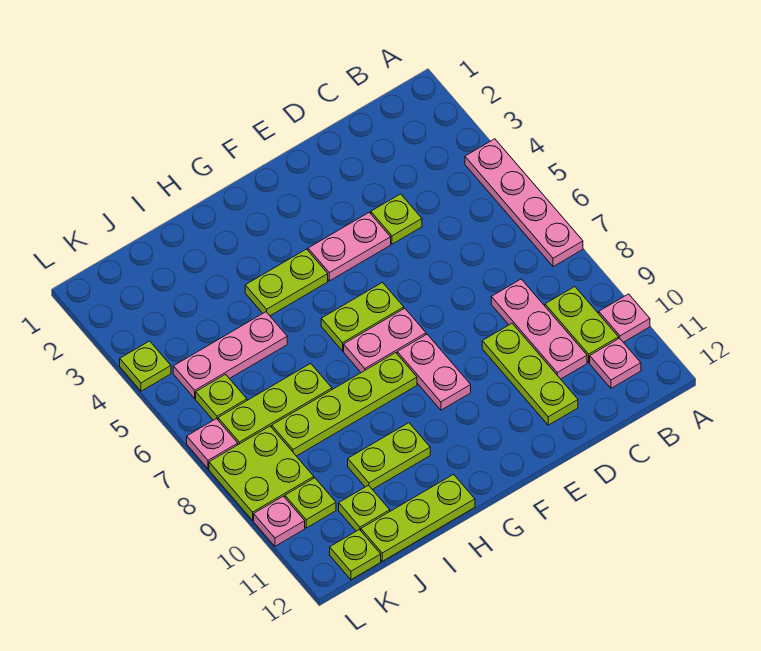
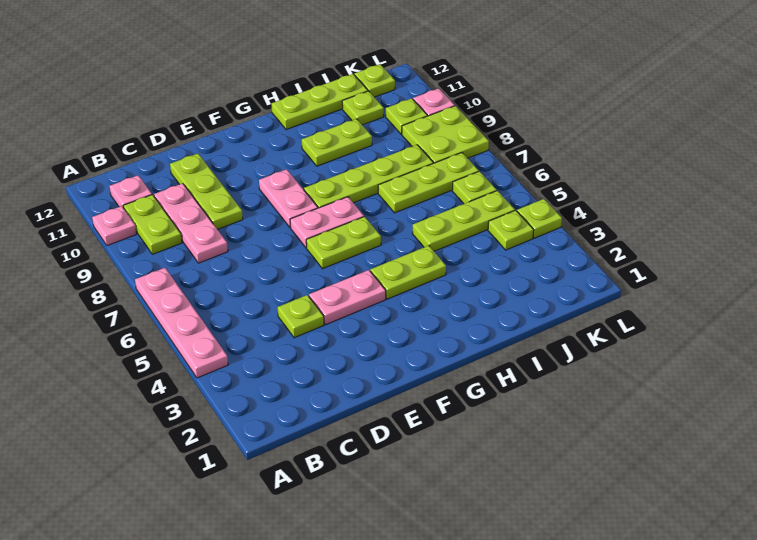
pink plate I5:K5 level 1 -> lime plate I5:K5 level 1
none -> lime plate K4 level 1
pink plate L7 level 1 -> none

